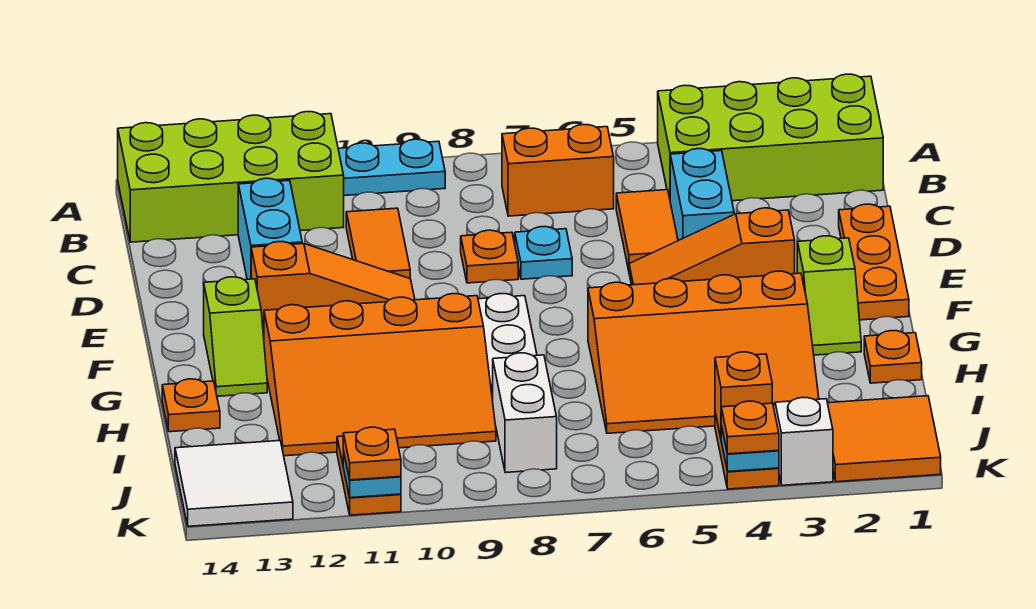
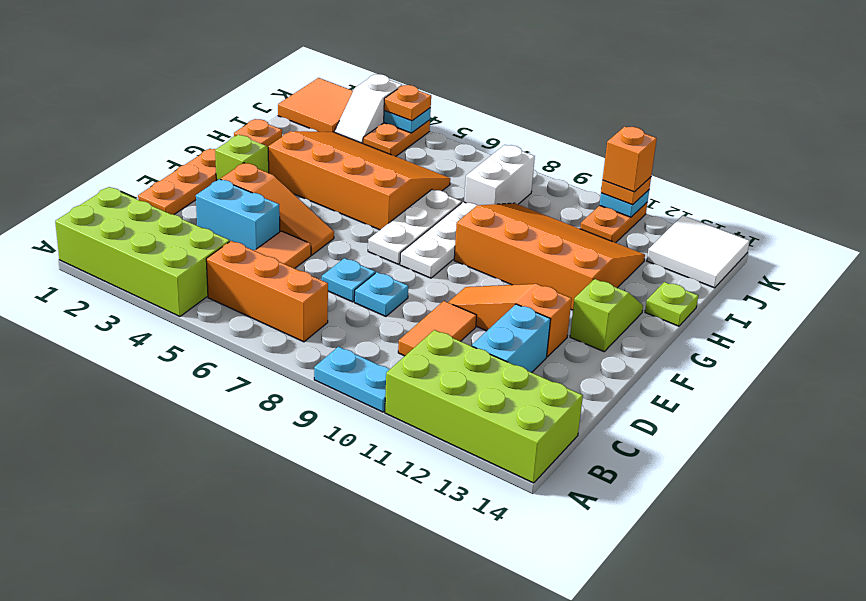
orange brick B6:B7 level 1 -> orange brick B5:B7 level 1
cyan brick C4:D4 level 1 -> cyan brick D3:D4 level 1
orange plate D8 level 1 -> cyan plate D8 level 1
none -> white plate F7:H7 level 1
orange plate H14 level 1 -> lime plate H14 level 1
orange brick J4 level 2 -> orange brick K11 level 4

